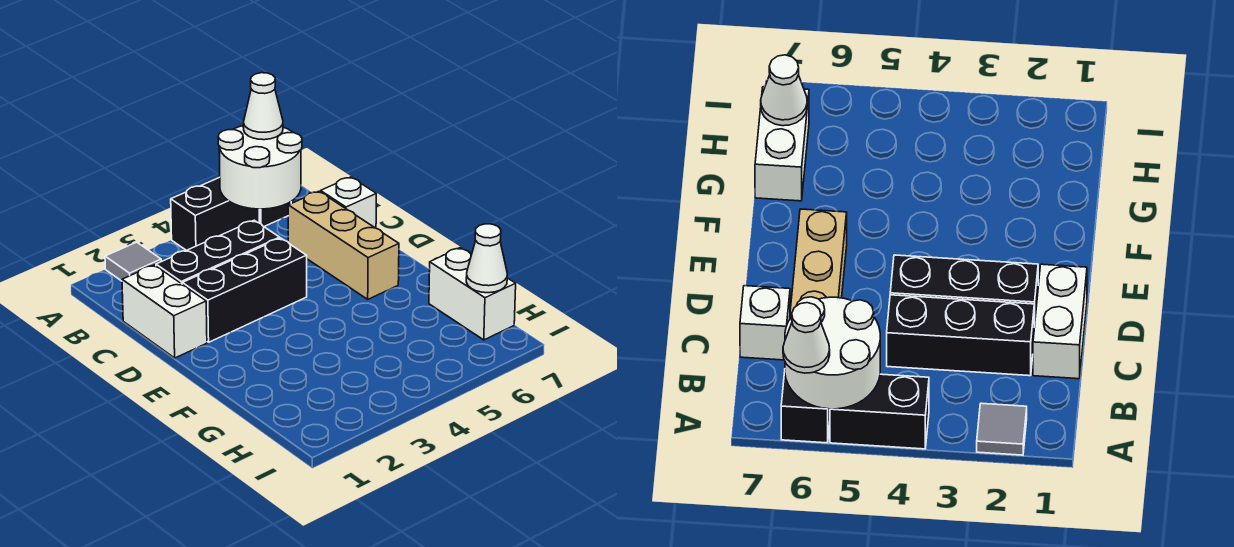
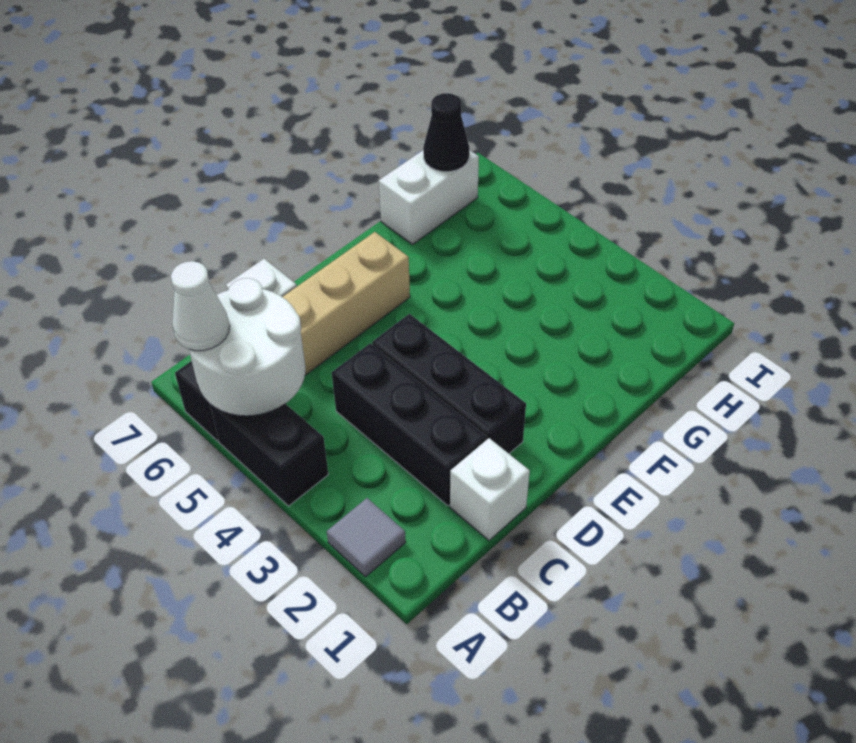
white brick C1:D1 level 1 -> white brick C1 level 1
white cone H7 level 2 -> black cone H7 level 2

